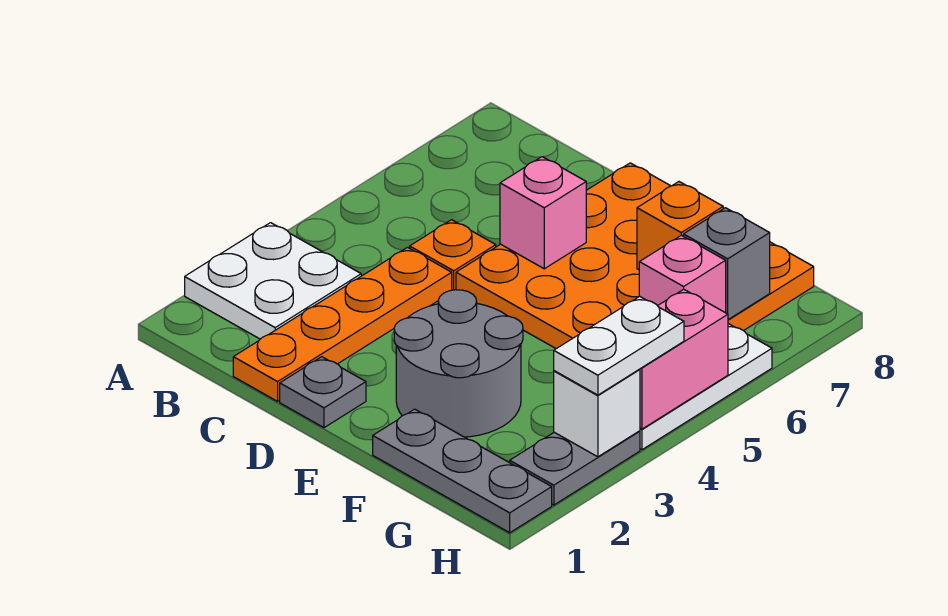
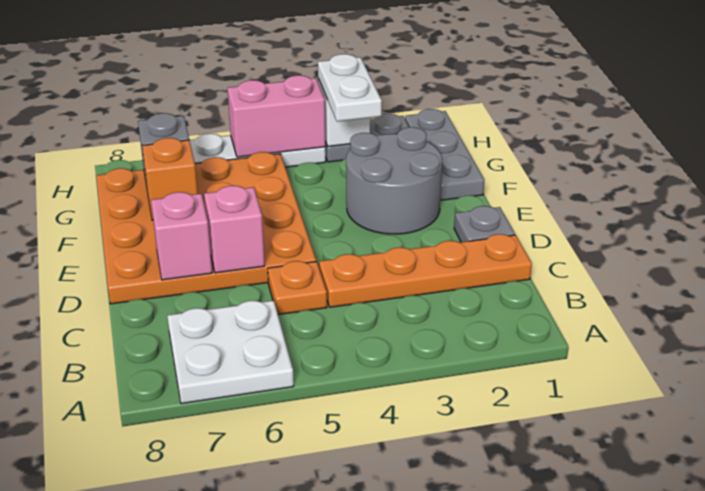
white plate A2:B3 level 1 -> white plate A6:B7 level 1
pink brick G6 level 2 -> pink brick D7 level 2
white plate H3:H4 level 3 -> white plate G3:H3 level 3

